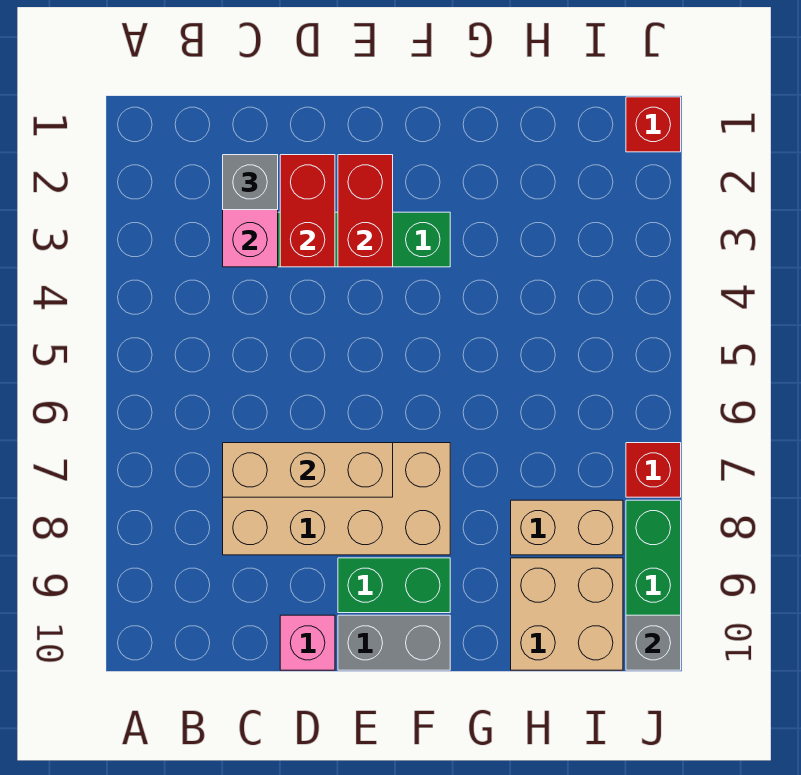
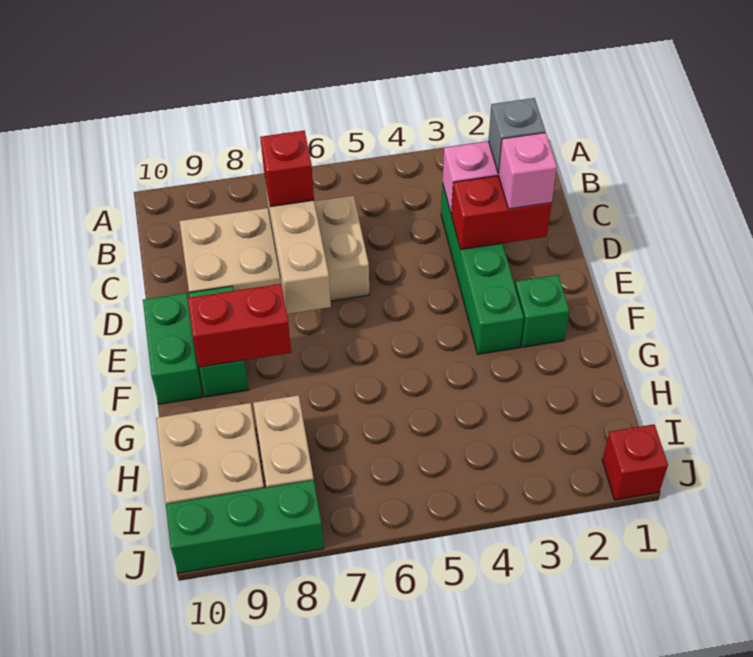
tan brick C7:F8 level 1 -> tan brick C6:D9 level 1
pink brick D10 level 1 -> pink brick D2 level 3
red brick E2:E3 level 2 -> red brick F8:F9 level 2
grey brick E10:F10 level 1 -> green brick E10:F10 level 1
none -> green brick F2 level 1
red brick J7 level 1 -> red brick C7 level 3
grey brick J10 level 2 -> none

